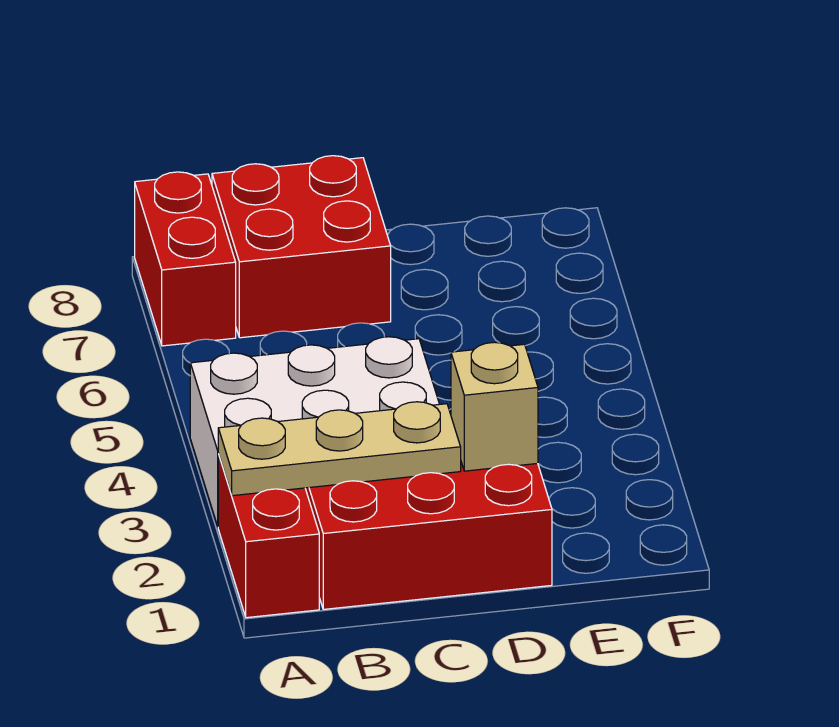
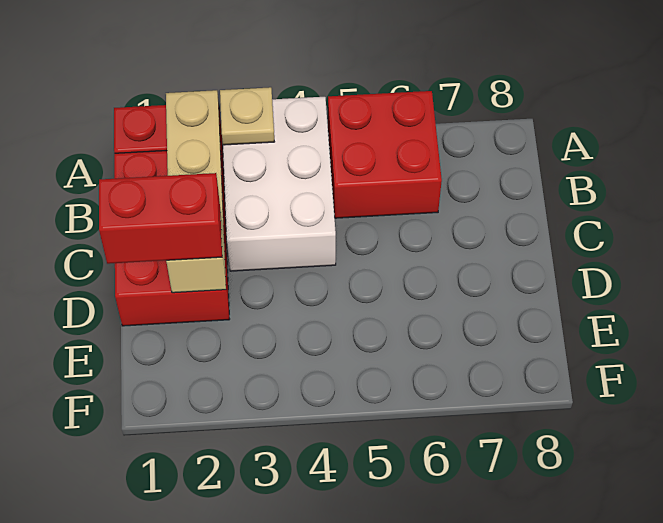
none -> tan plate A3 level 2
red brick A7:A8 level 1 -> red brick D1:D2 level 3
red brick B7:C8 level 1 -> red brick A5:B6 level 1

